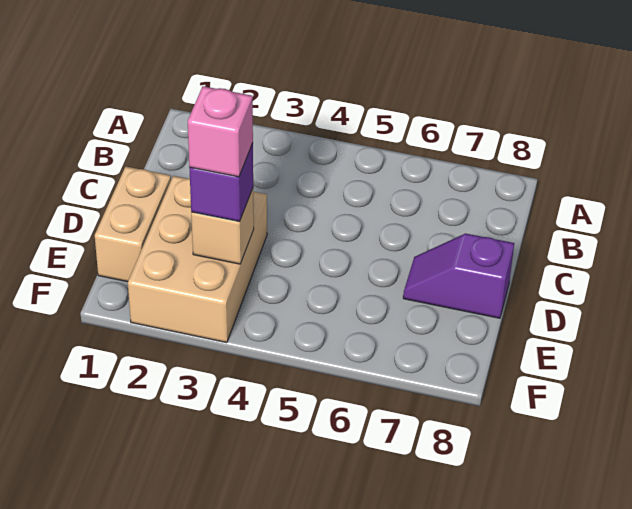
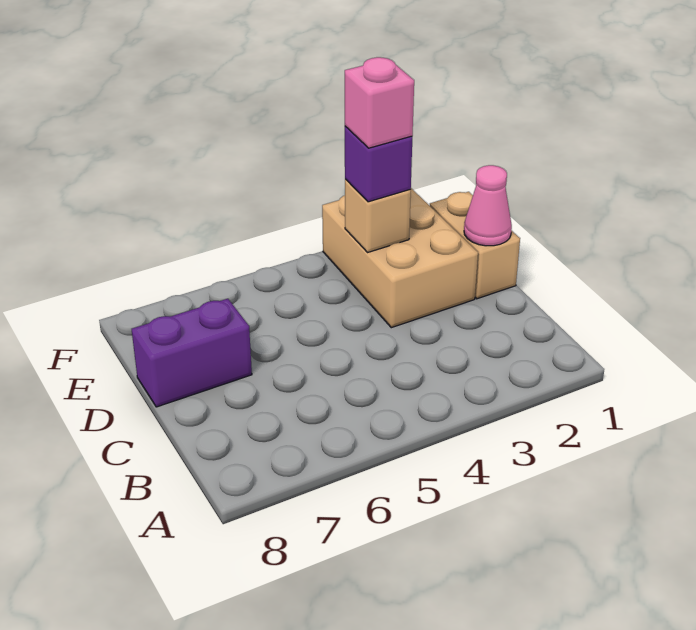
none -> pink cone D1 level 2
purple slope D7:D8 level 1 top 8 -> purple brick D7:D8 level 1

